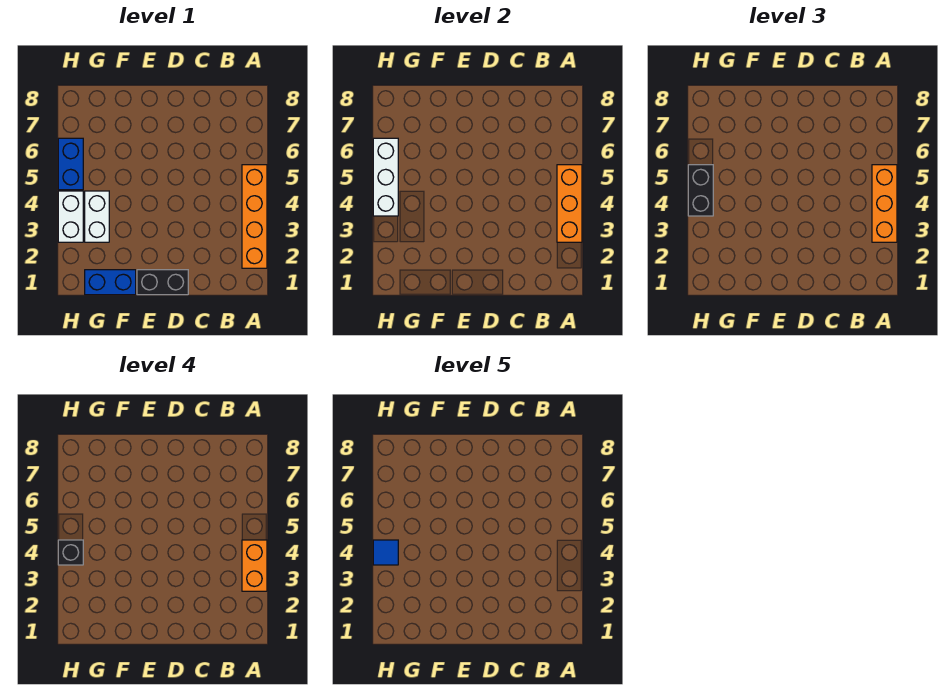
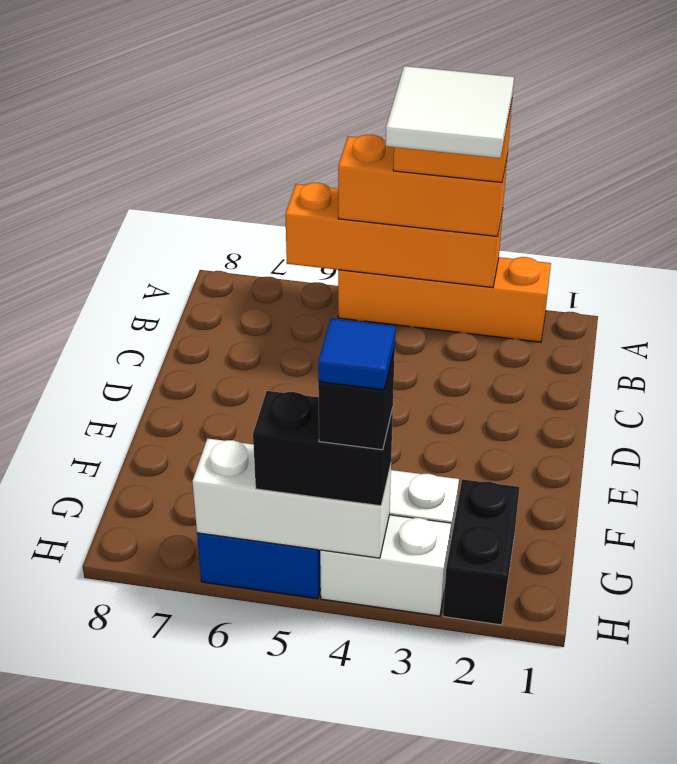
orange brick A3:A5 level 2 -> orange brick A3:A6 level 2
none -> white tile A3:B4 level 5
black brick D1:E1 level 1 -> black brick G2:H2 level 1
blue brick F1:G1 level 1 -> none

